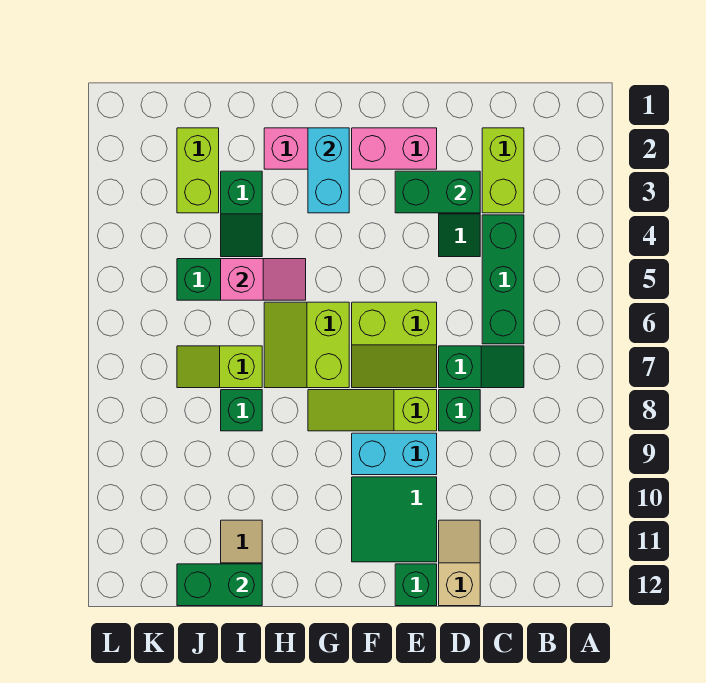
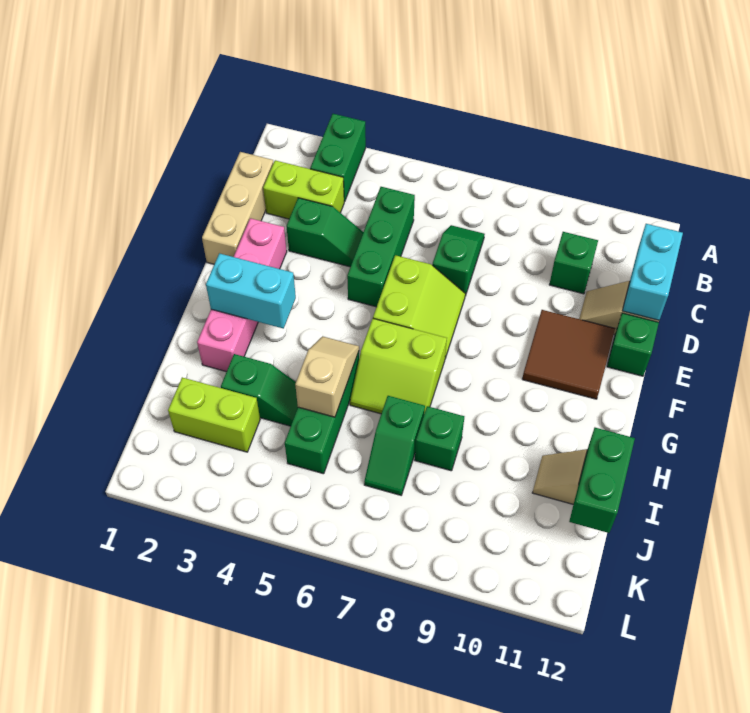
none -> tan brick C1:E1 level 1
green brick C4:C6 level 1 -> green brick C5:E5 level 1
green brick D3:E3 level 2 -> green brick A3:B3 level 1
green brick D8 level 1 -> green brick C10 level 1
lime slope E8:G8 level 1 top E -> none
cyan brick E9:F9 level 1 -> cyan brick C12:D12 level 2
green tile E10:F11 level 1 -> brown tile E10:F11 level 1
pink slope H5:I5 level 2 top I -> tan slope H5:I5 level 2 top I
lime slope I7:J7 level 1 top I -> green slope I7:J7 level 1 top I

